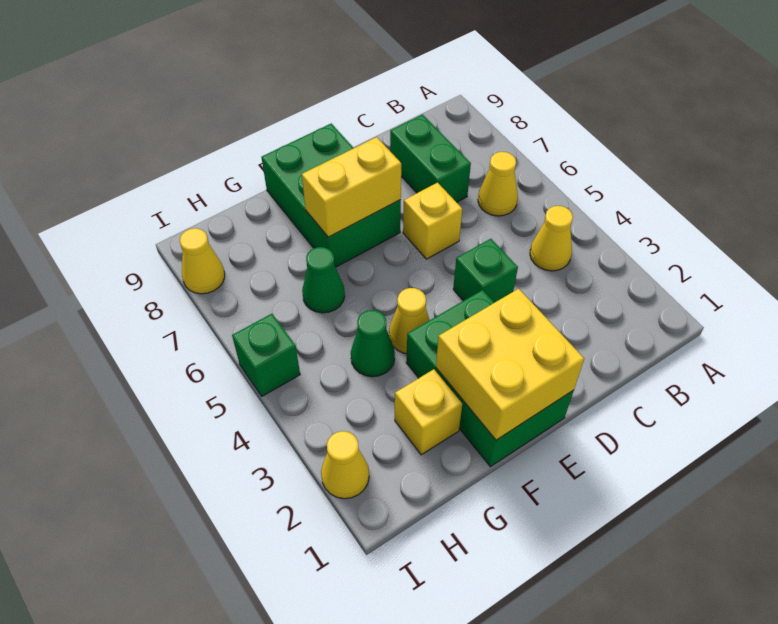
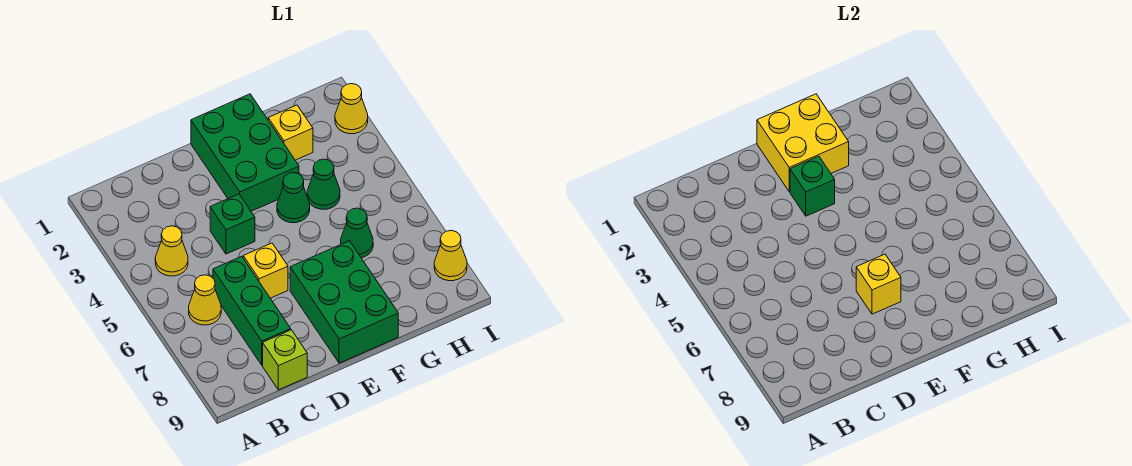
green brick C7:C8 level 1 -> green brick C6:C8 level 1
none -> lime brick C9 level 1
yellow brick E7:F7 level 2 -> yellow brick E7 level 2
yellow cone F4 level 1 -> green cone F4 level 1
green brick I5 level 1 -> green brick E3 level 2

